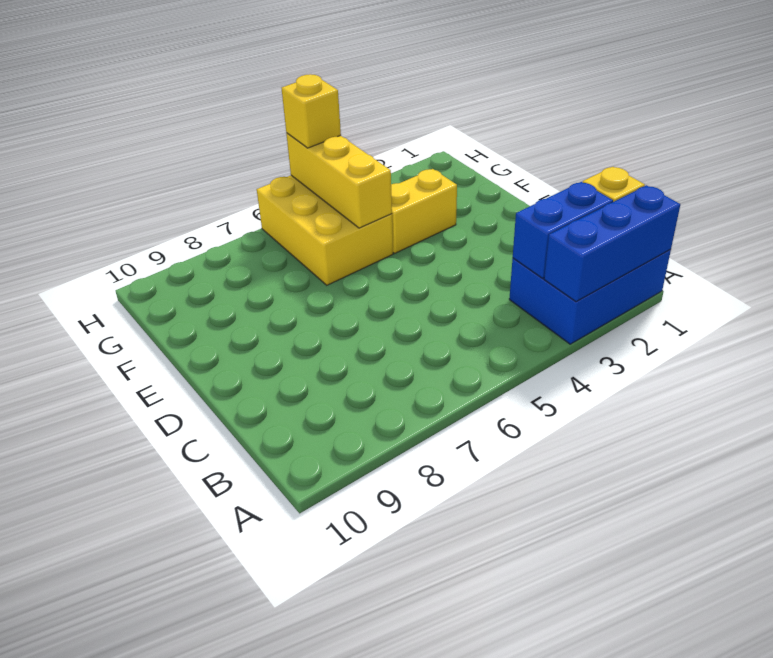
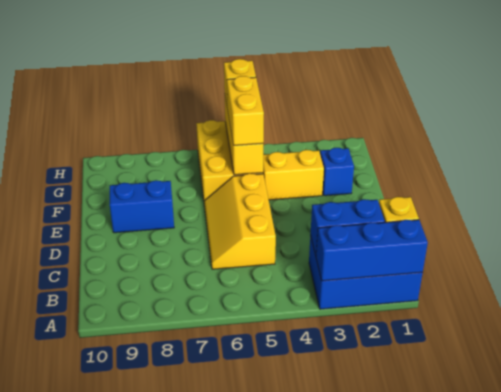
none -> yellow slope C5:E6 level 1 top 5
none -> blue brick E8:E9 level 1
none -> blue brick F2 level 1
none -> yellow brick F5:G5 level 3

